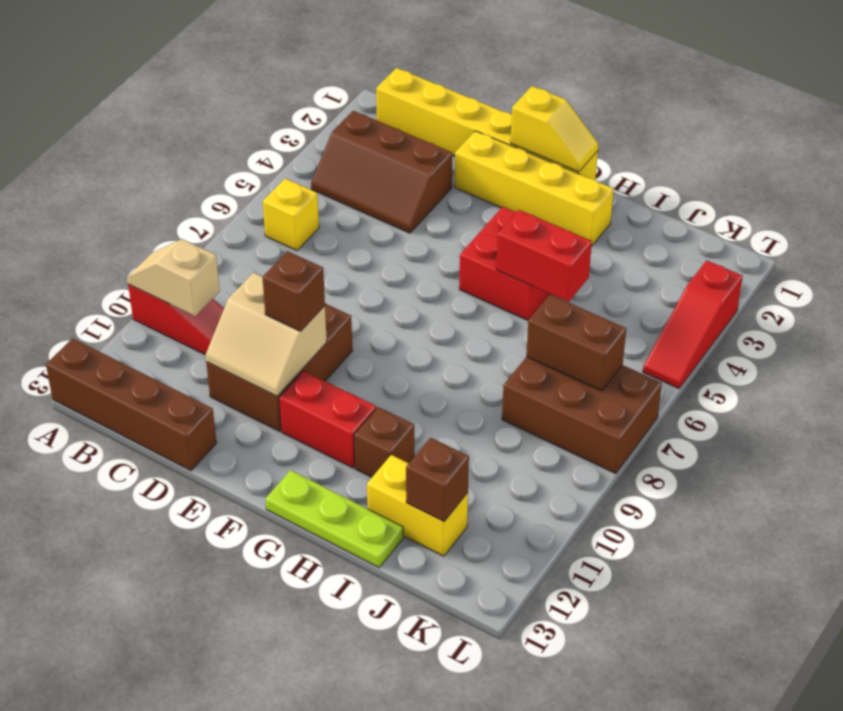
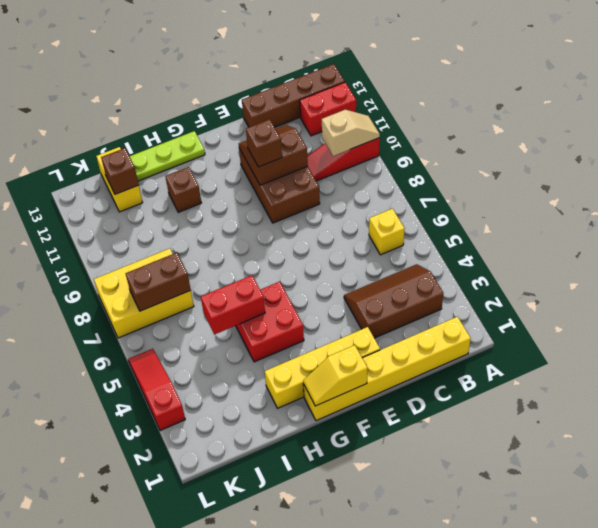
tan slope D10:E11 level 2 top 10 -> brown slope D10:E11 level 2 top 10
red brick F11:G11 level 1 -> red brick A12:B12 level 1
yellow brick I12:J12 level 1 -> yellow brick J12:J13 level 1
brown brick J7:L8 level 1 -> yellow brick J7:L8 level 1

